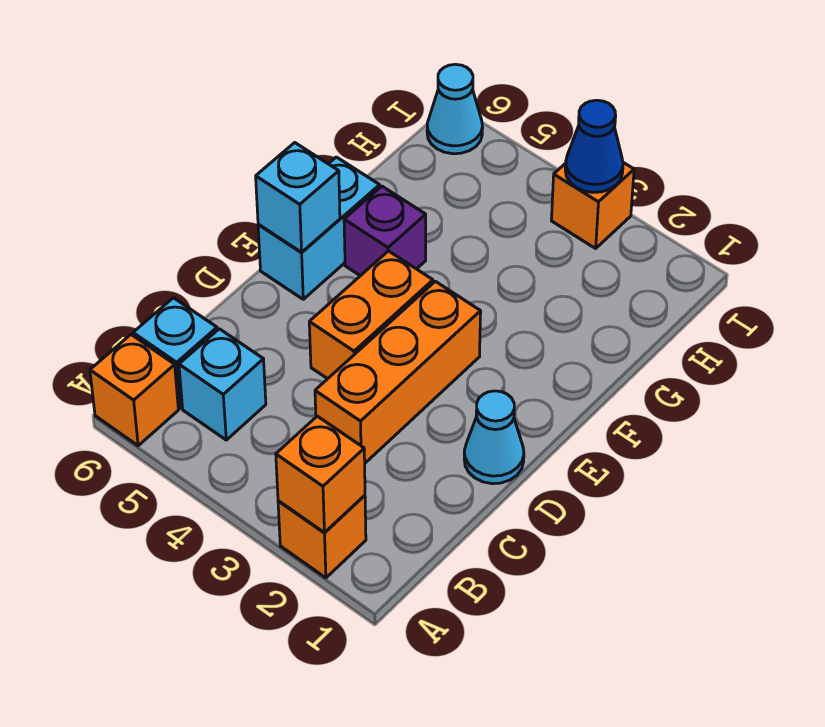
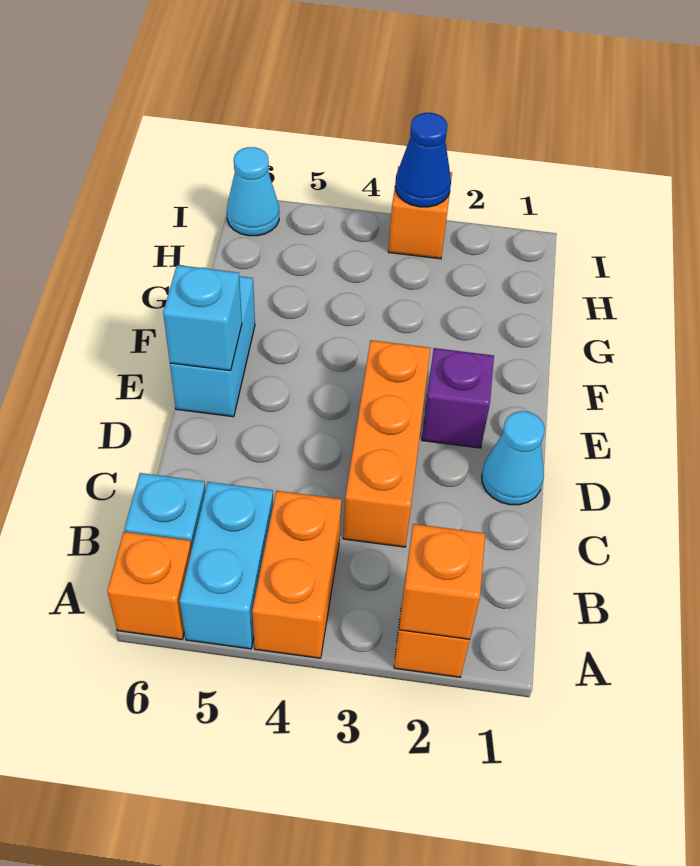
cyan brick B5 level 1 -> cyan brick A5:B5 level 1
orange brick D4:E4 level 1 -> orange brick A4:B4 level 1
purple brick F5 level 1 -> purple brick E2 level 1

